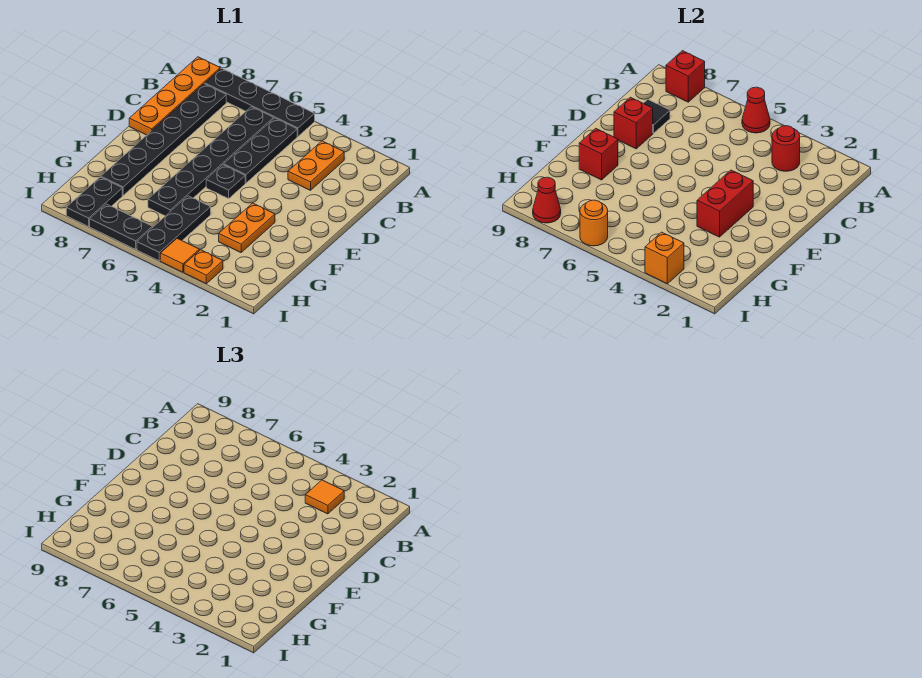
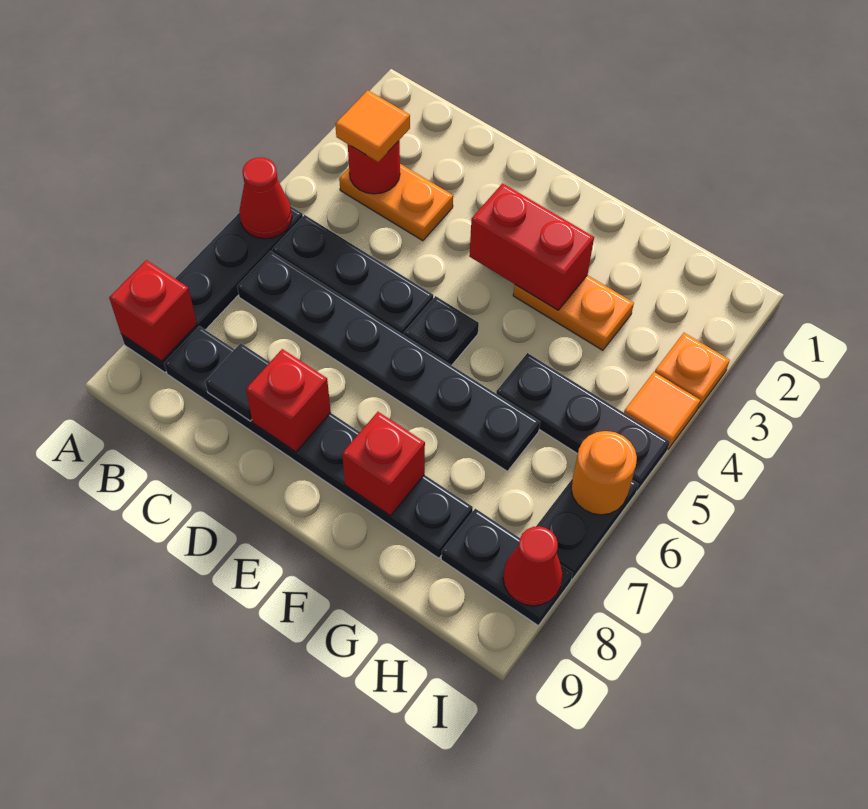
orange plate A9:D9 level 1 -> none
orange brick I3 level 2 -> none

